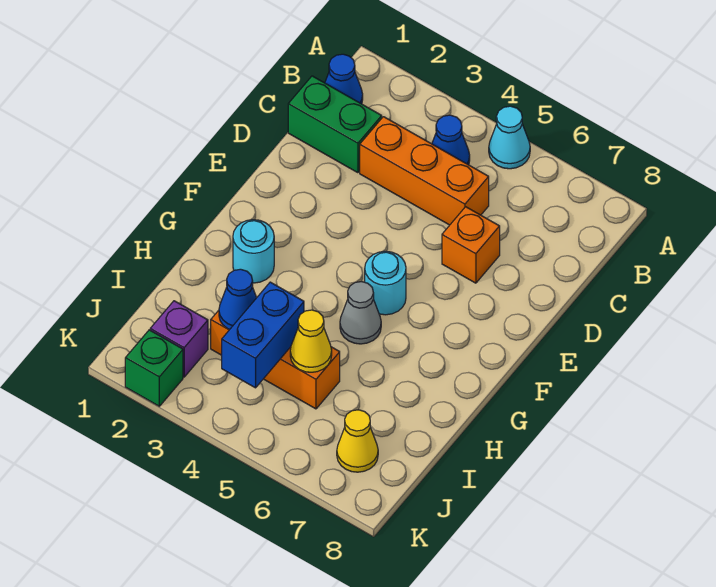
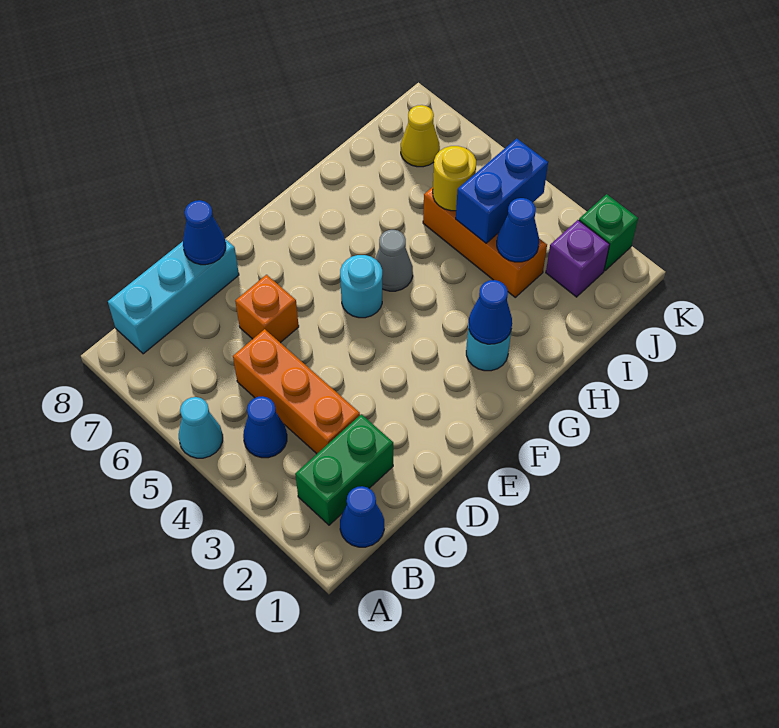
none -> cyan brick B8:D8 level 1
green brick C1:C2 level 1 -> green brick B2:C2 level 1
none -> blue cone D8 level 2
none -> blue cone G2 level 2
yellow cone I5 level 2 -> yellow round brick I5 level 2

